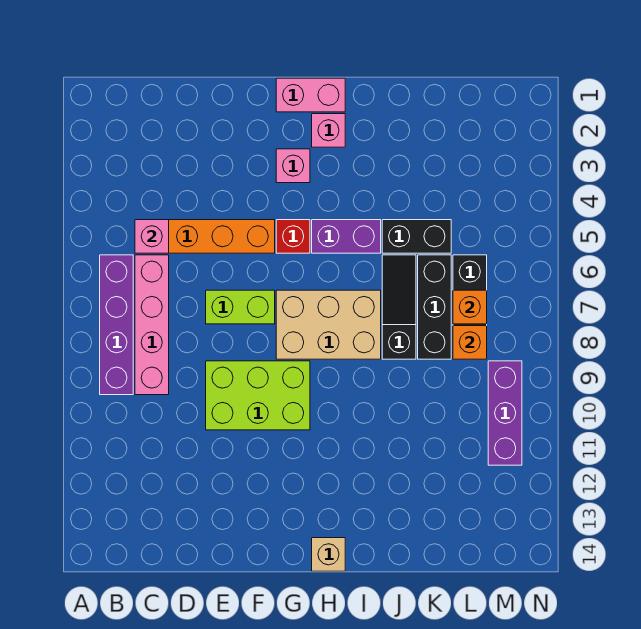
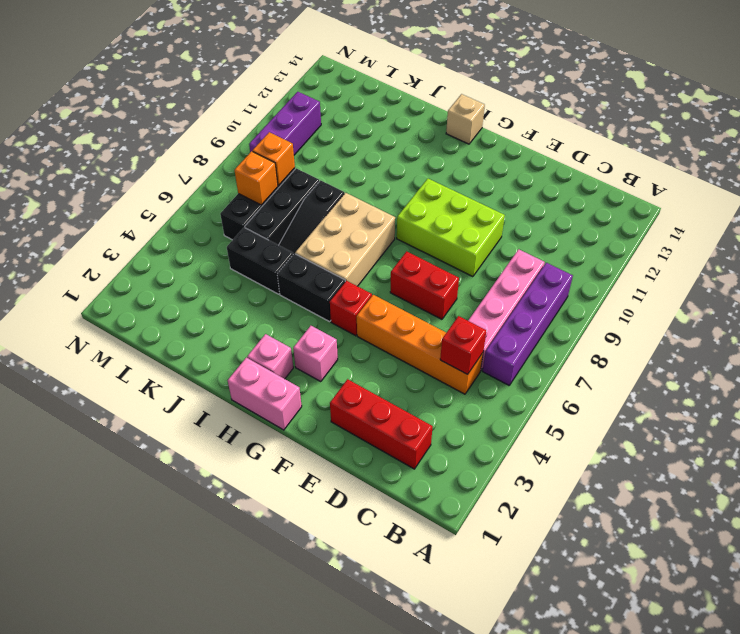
none -> red brick C2:E2 level 1
pink brick C5 level 2 -> red brick C5 level 2
lime brick E7:F7 level 1 -> red brick E7:F7 level 1
tan brick G7:I8 level 1 -> tan brick H6:I8 level 1
purple brick H5:I5 level 1 -> black brick H5:I5 level 1

